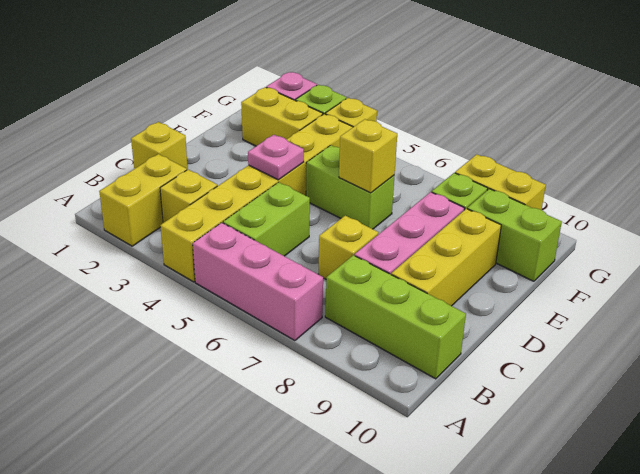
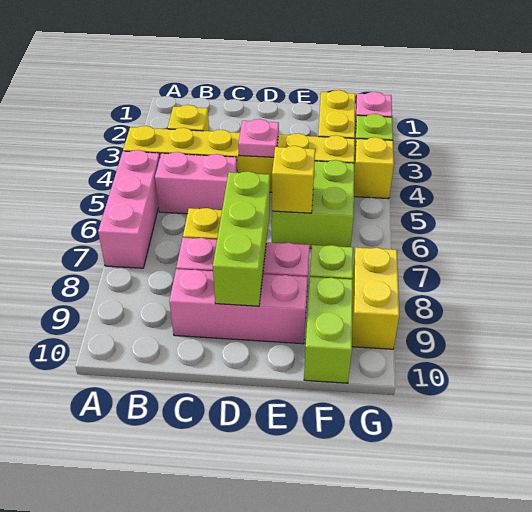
yellow brick A2:B2 level 1 -> none
lime brick B5:C5 level 1 -> pink brick B5:C5 level 1
lime brick B8:B10 level 1 -> lime brick D7:D9 level 2
yellow brick C1 level 1 -> none
yellow brick C9:E9 level 1 -> pink brick C9:E9 level 1
lime brick E5:E6 level 1 -> lime brick E5:F6 level 1

